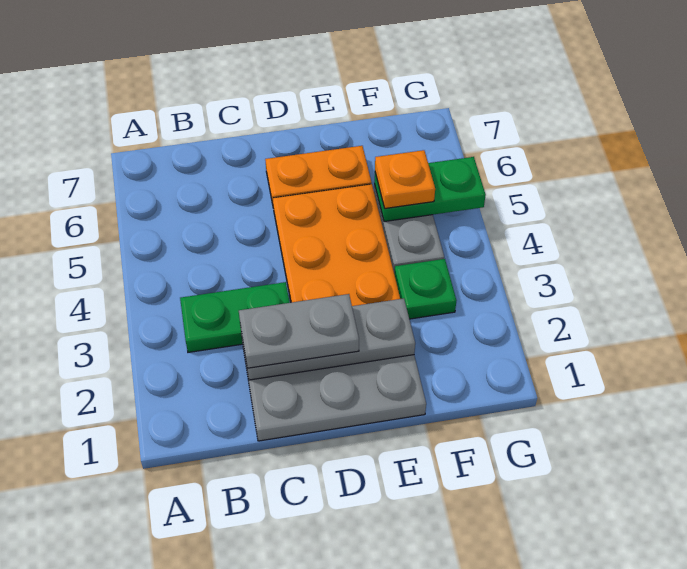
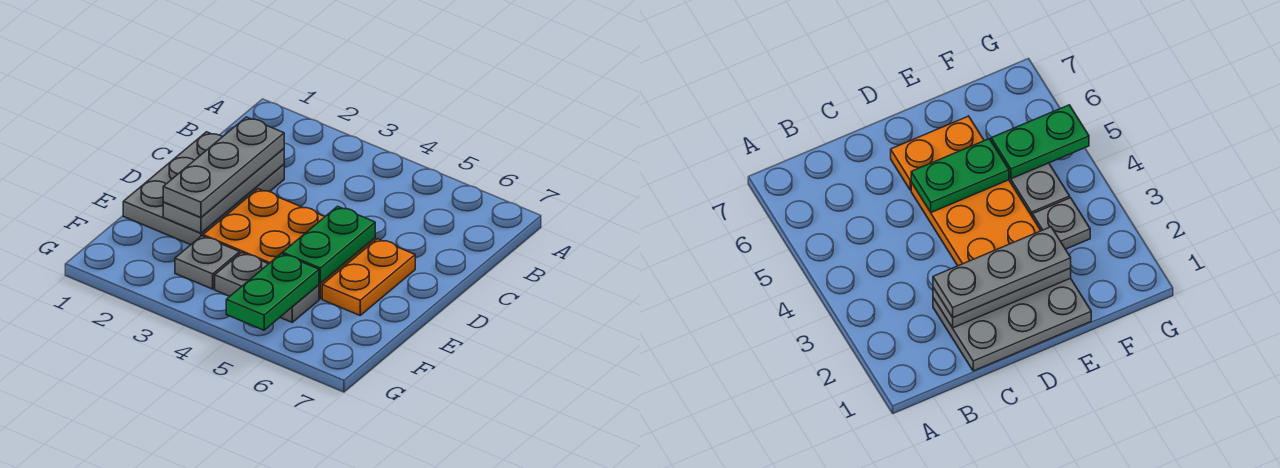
green plate B3:C3 level 1 -> green plate D5:E5 level 2
grey plate C2:D2 level 3 -> grey plate C2:E2 level 3
green plate F3 level 1 -> grey plate F3 level 1
orange plate F5 level 3 -> none

